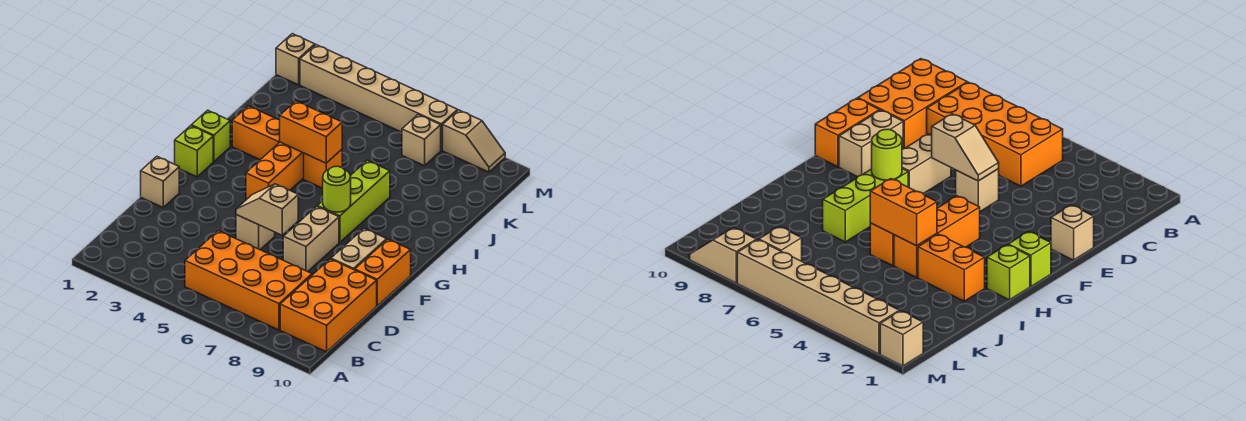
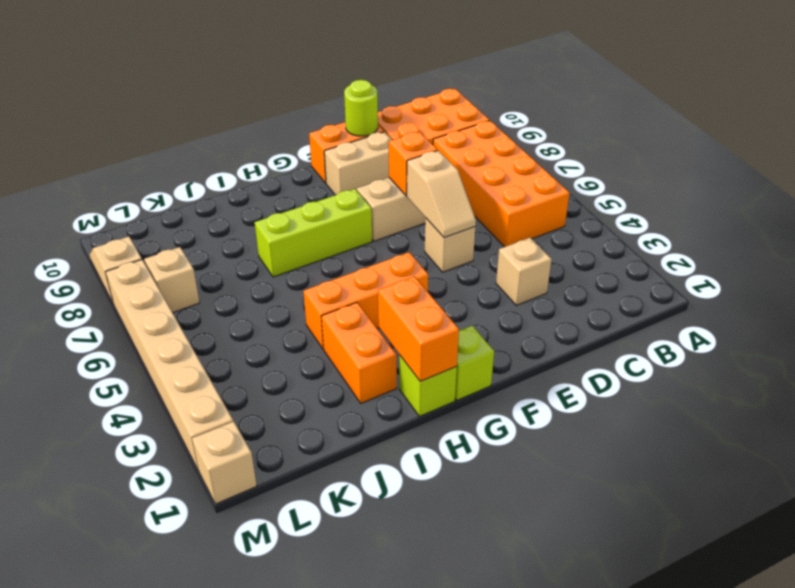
tan brick E1 level 1 -> tan brick D3 level 1
lime round brick G7 level 2 -> lime round brick E10 level 2
orange brick I4:I5 level 2 -> orange brick H1:H2 level 2
orange brick I5 level 1 -> orange brick E7 level 2

